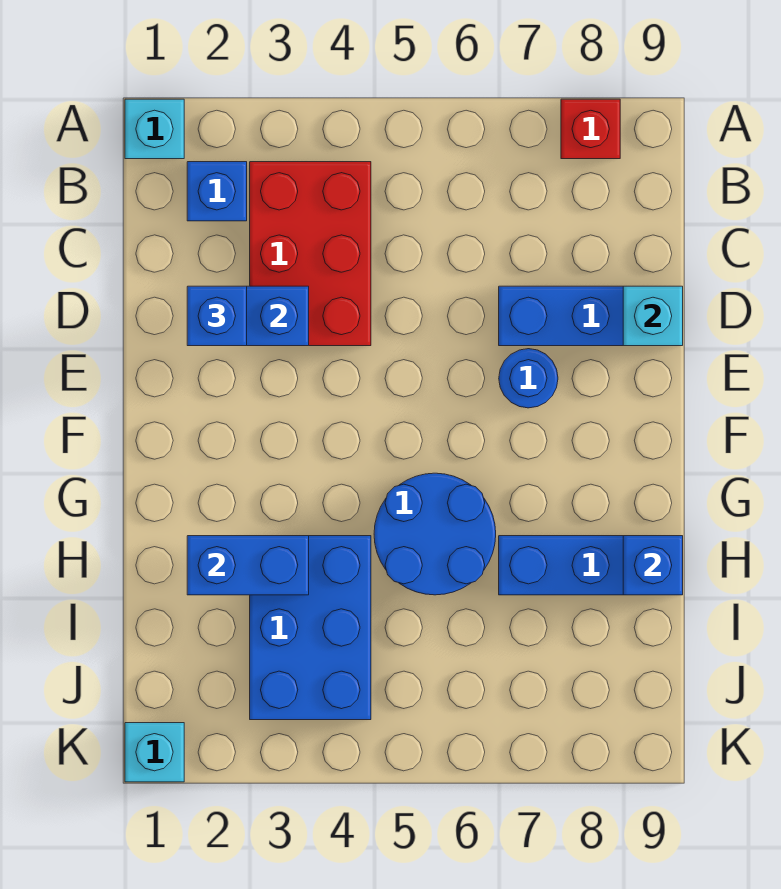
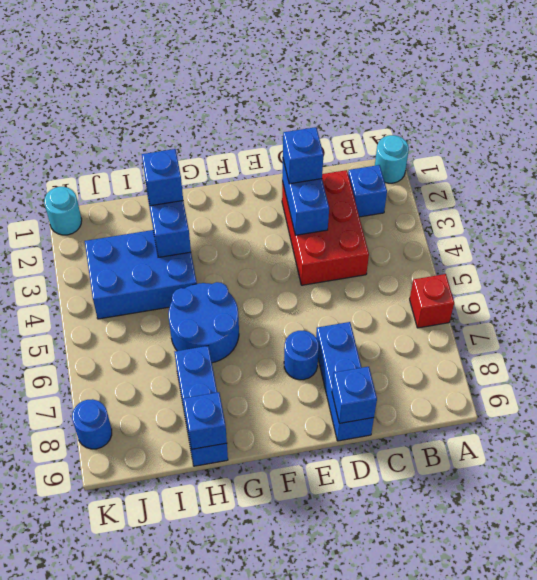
cyan brick A1 level 1 -> cyan round brick A1 level 1
red brick A8 level 1 -> red brick A6 level 1
red brick B3:D4 level 1 -> red brick C2:D4 level 1
cyan brick D9 level 2 -> blue brick D9 level 2
none -> blue brick H2 level 3
cyan brick K1 level 1 -> cyan round brick K1 level 1
none -> blue round brick K8 level 1

